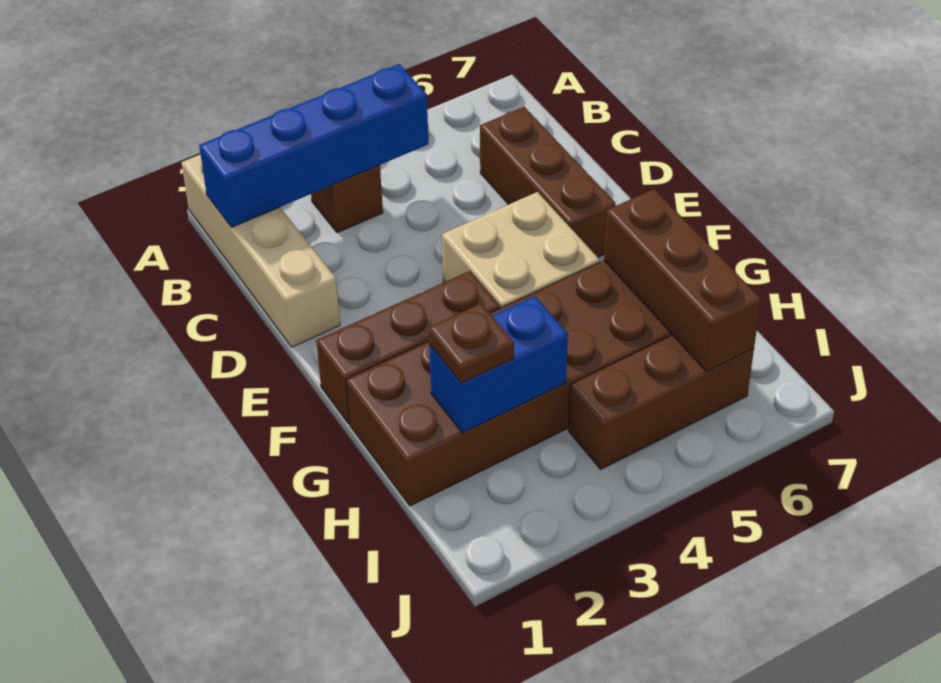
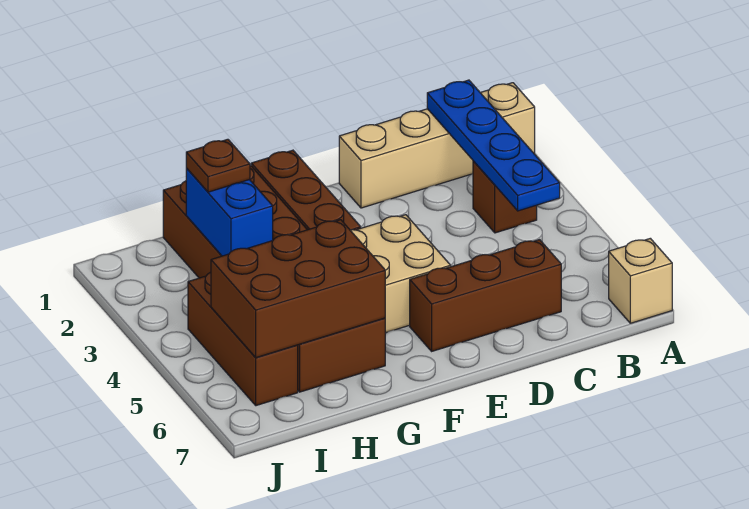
none -> tan brick A7 level 1
blue brick B1:B4 level 2 -> blue plate B1:B4 level 2
brown brick G6:I6 level 2 -> brown brick G5:I6 level 2

